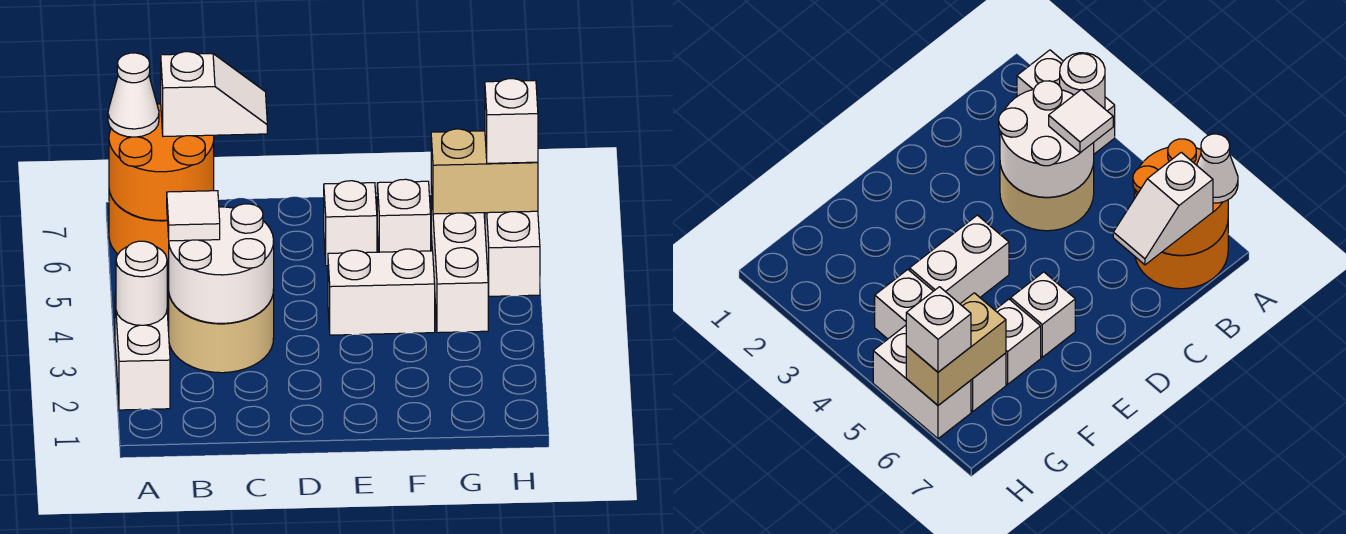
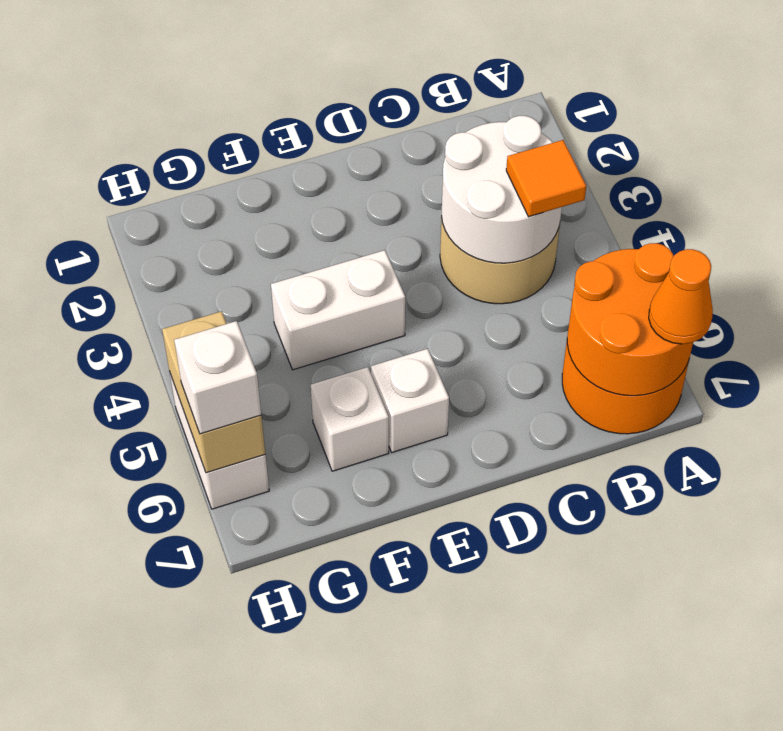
white brick A2:A3 level 1 -> none
white round brick A3 level 2 -> none
white cone A7 level 3 -> orange cone A7 level 3
white tile B4 level 3 -> orange tile B4 level 3
white slope B7:C7 level 3 top B -> none
white brick G4:G6 level 1 -> none
tan brick G6:H6 level 2 -> tan brick H5:H6 level 2

